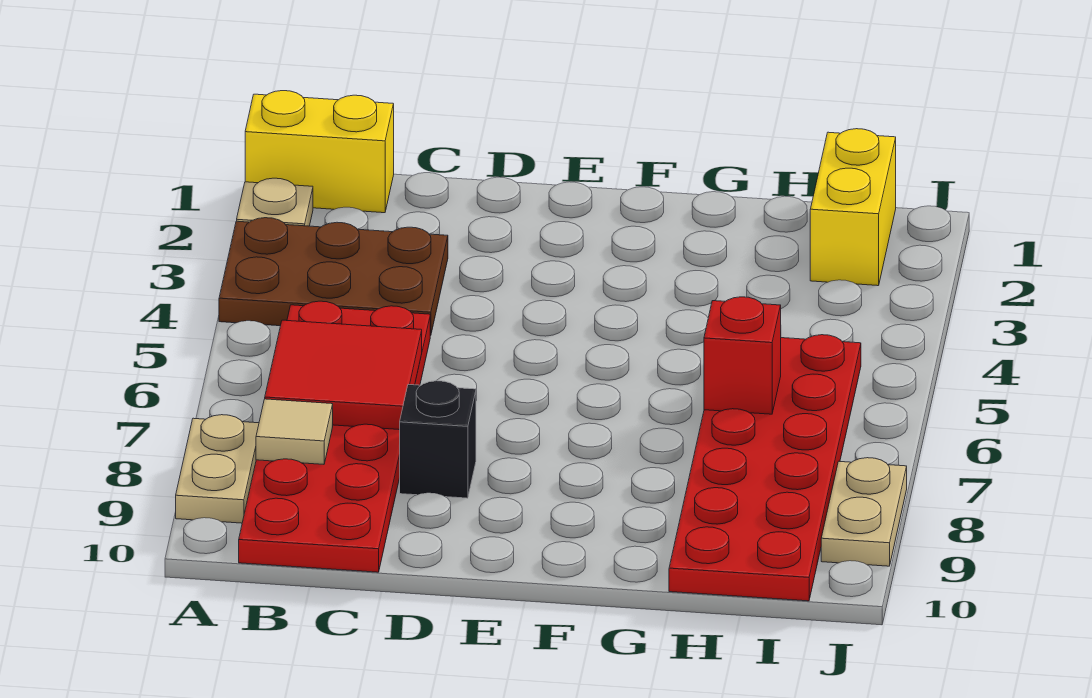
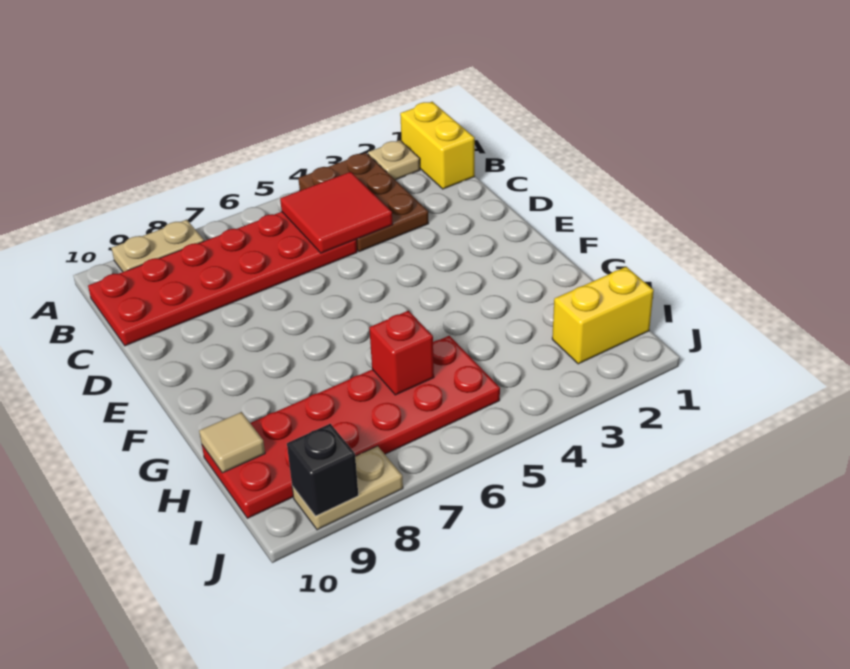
red tile B6:C7 level 2 -> red tile B4:C5 level 2
tan tile B8 level 2 -> tan tile H10 level 2
black brick D8 level 1 -> black brick J9 level 2

